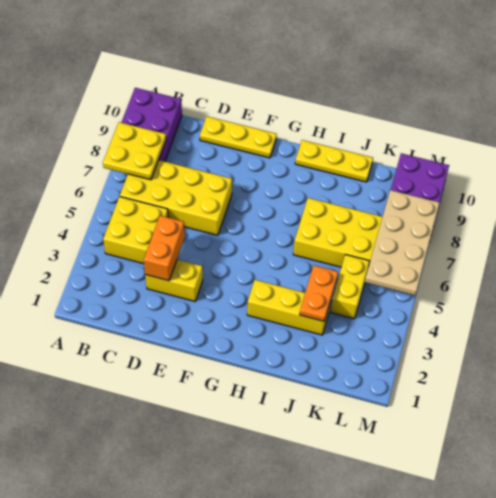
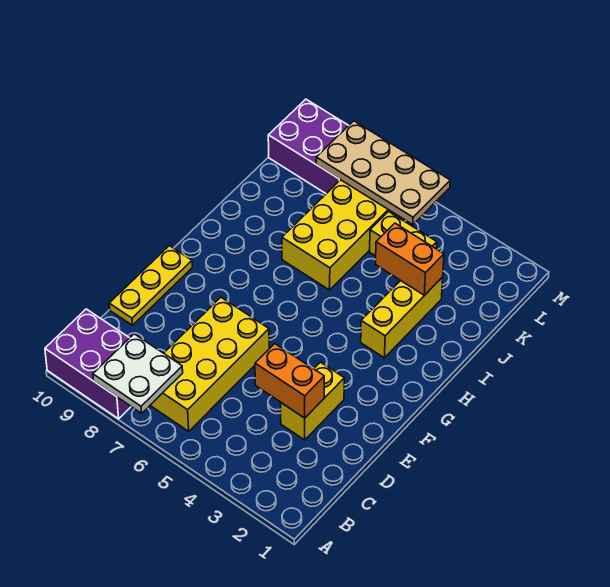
yellow plate A7:B8 level 2 -> white plate A7:B8 level 2
yellow brick B4:C5 level 1 -> none
yellow plate H10:J10 level 1 -> none
orange plate J3:J4 level 2 -> orange brick J3:J4 level 2

